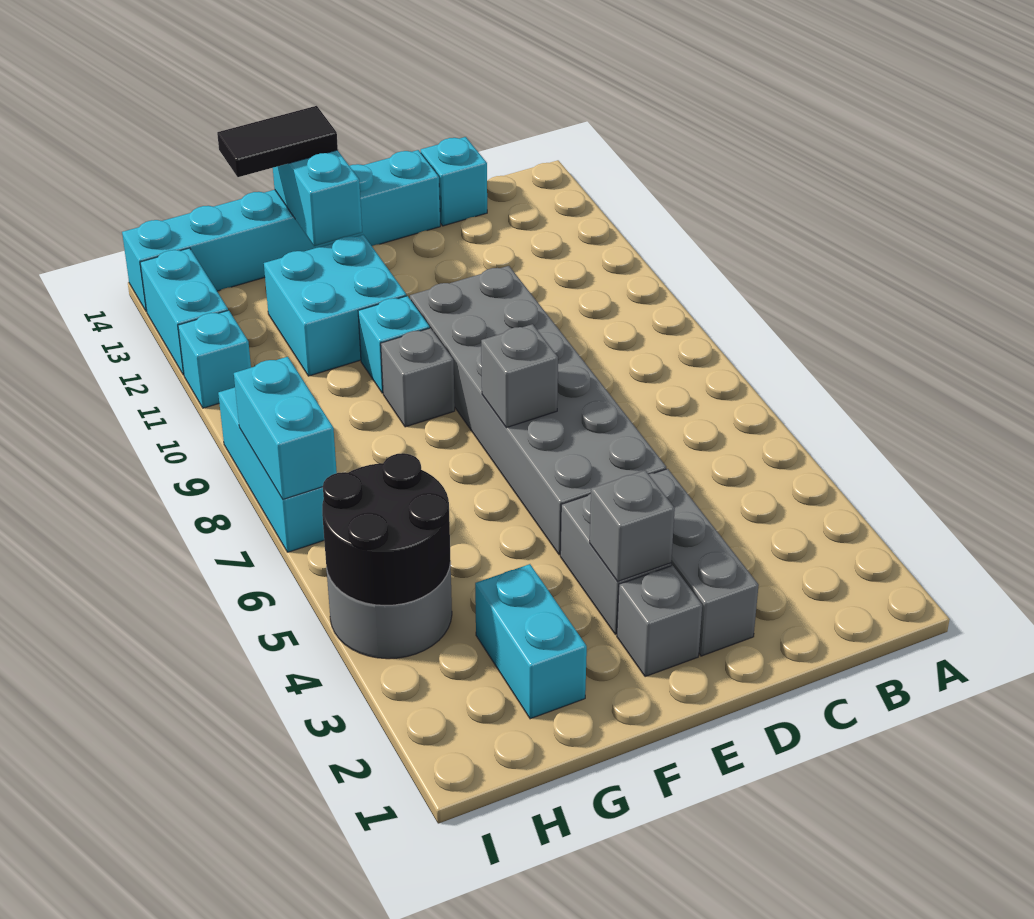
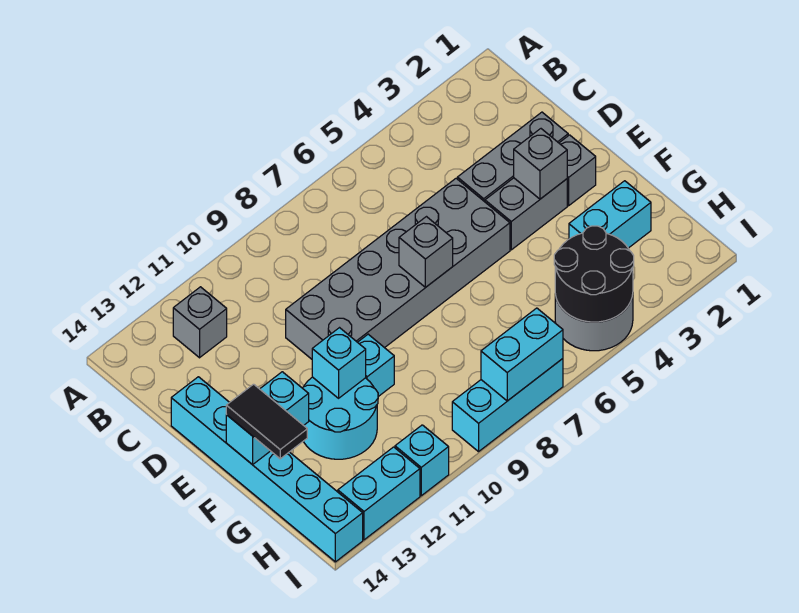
cyan brick C14 level 1 -> cyan brick F11 level 2
grey brick F9 level 1 -> grey brick B12 level 1
cyan brick F11:G12 level 1 -> cyan round brick F11:G12 level 1

